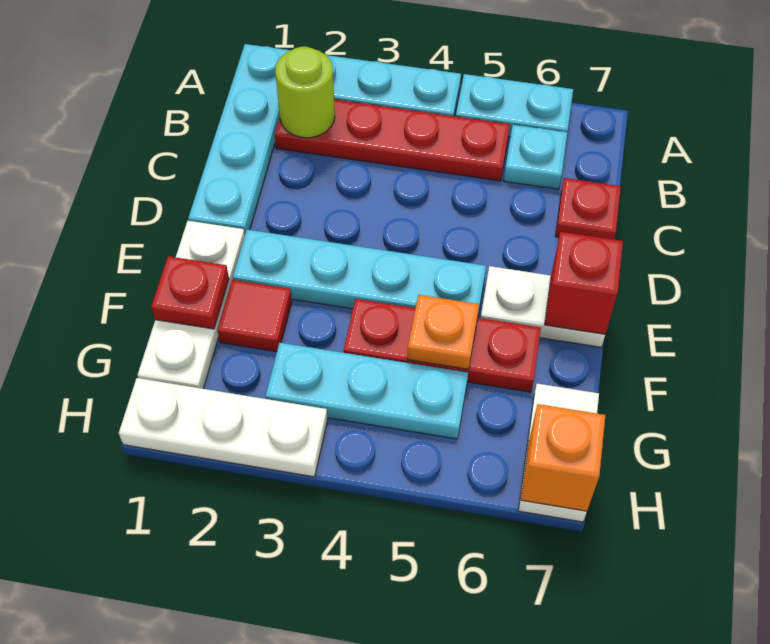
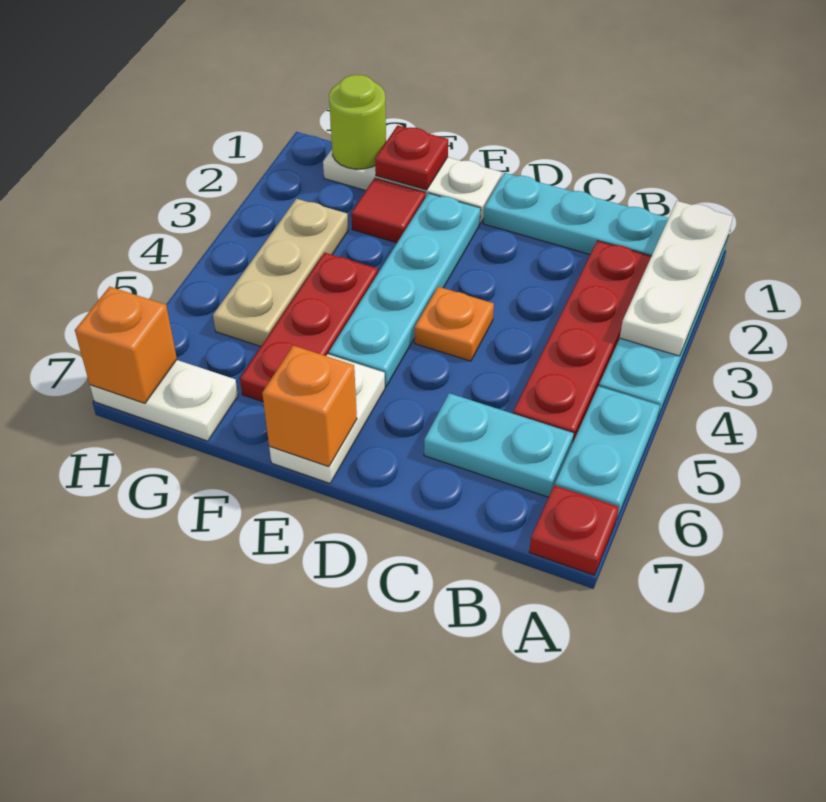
lime round brick B2 level 2 -> lime round brick G1 level 2
cyan plate B6 level 1 -> cyan plate B6:C6 level 1
red plate C7 level 1 -> red plate A7 level 1
red brick E7 level 2 -> orange brick E7 level 2
orange plate F5 level 2 -> orange plate D4 level 1
cyan plate G3:G5 level 1 -> tan plate G3:G5 level 1
white plate H1:H3 level 1 -> white plate A1:A3 level 2

